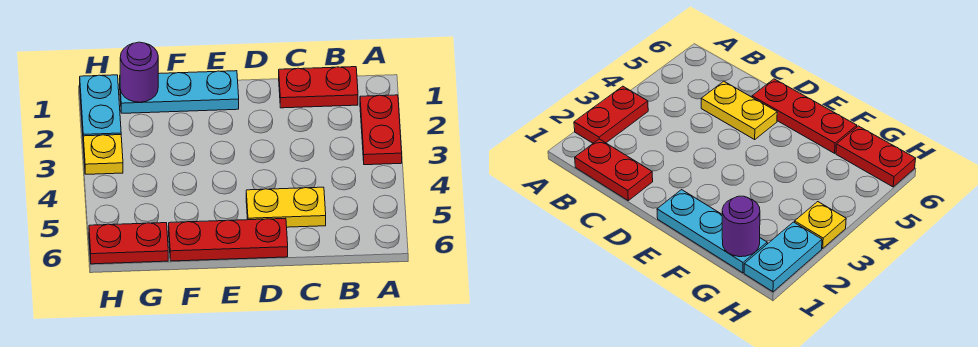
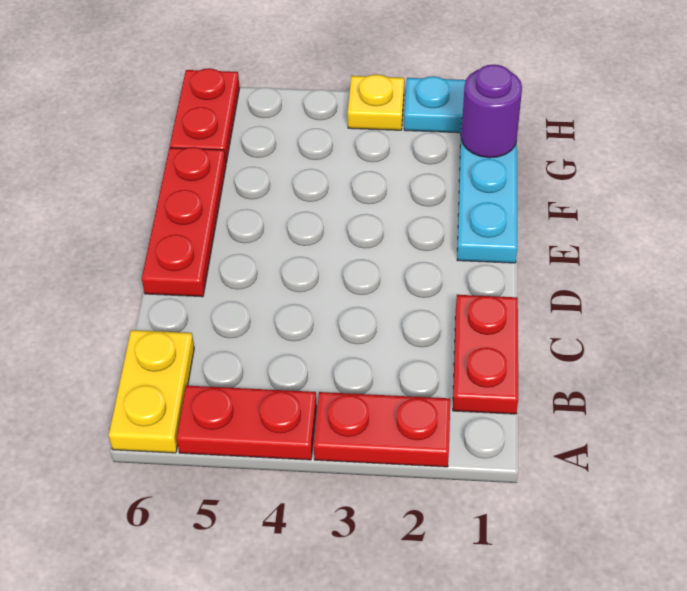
none -> red plate A4:A5 level 1
yellow plate C5:D5 level 1 -> yellow plate A6:B6 level 1

